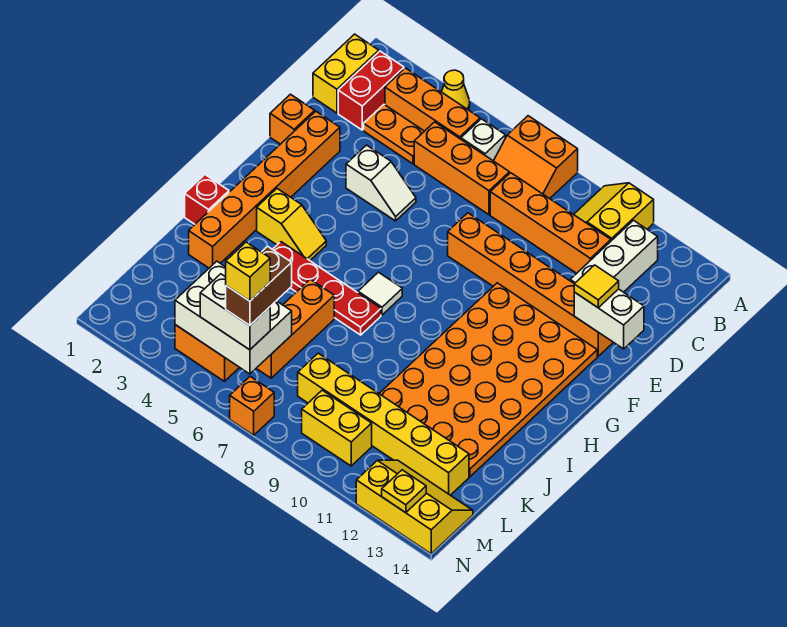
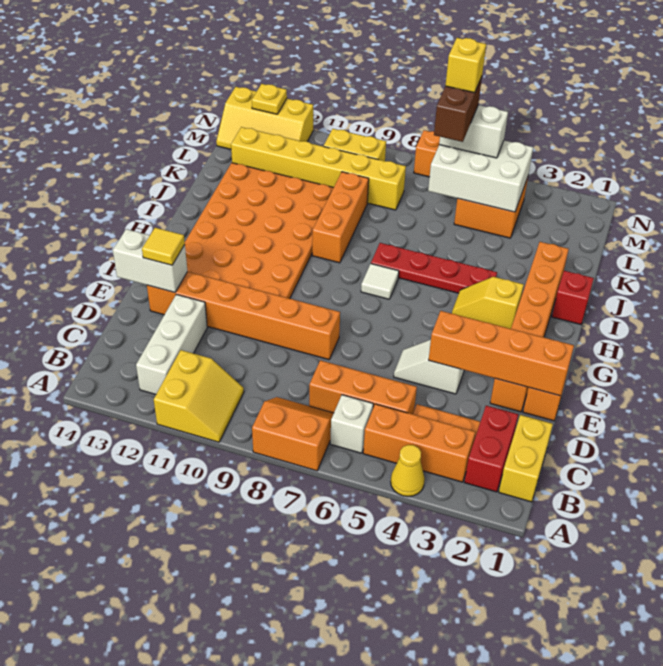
orange brick C8:C11 level 1 -> orange brick E1:E4 level 2
orange brick J6:L6 level 1 -> orange brick I9:K9 level 1

